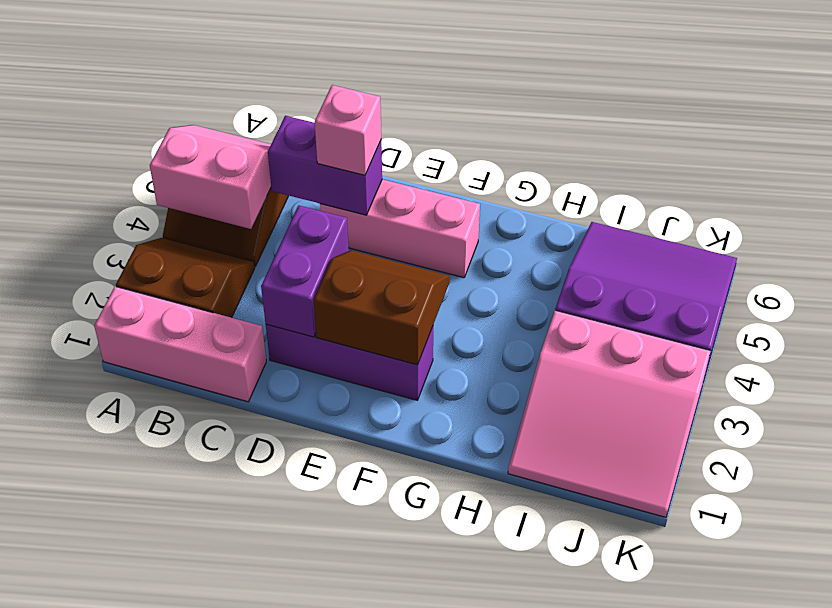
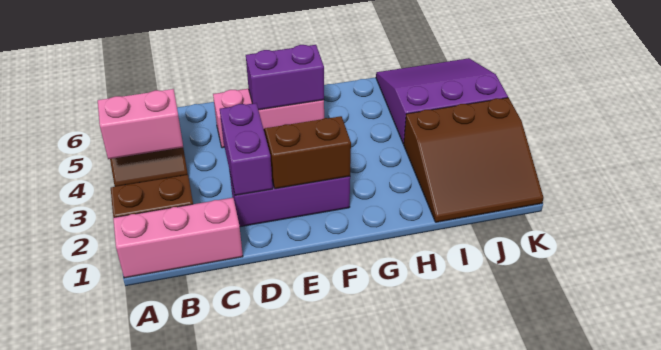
purple brick C5:D5 level 2 -> purple brick E5:F5 level 2
pink brick D5 level 3 -> none
pink slope I1:K3 level 1 top 3 -> brown slope I1:K3 level 1 top 3

